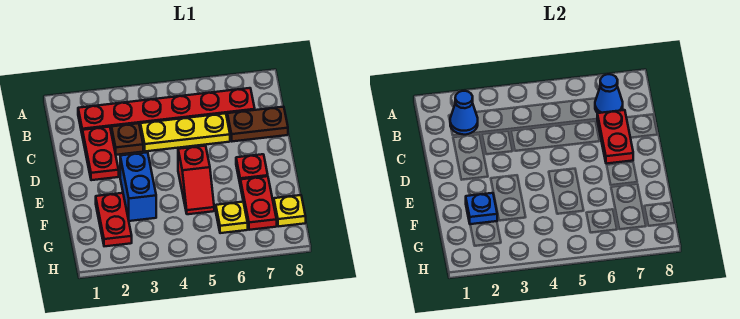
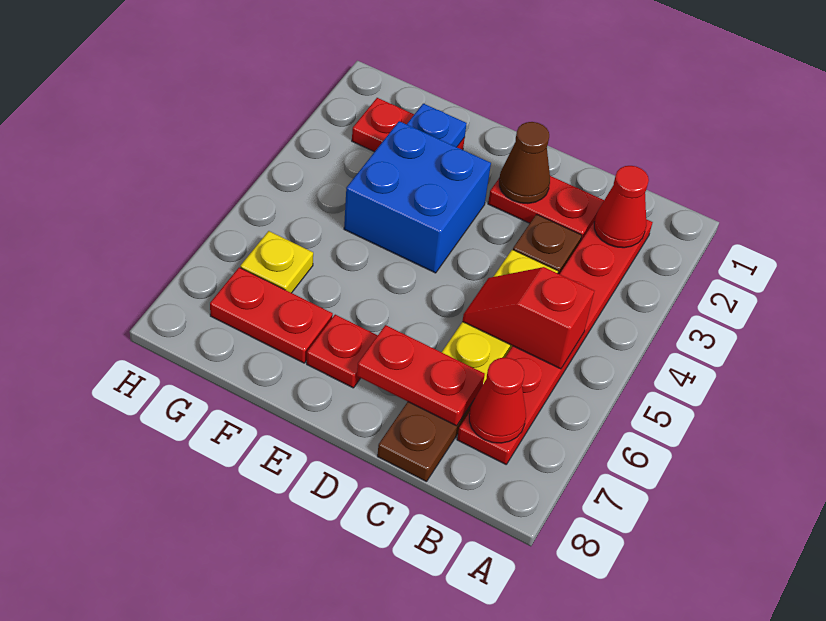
blue cone B2 level 2 -> red cone B2 level 2
blue cone B7 level 2 -> red cone B7 level 2
none -> brown cone D2 level 2
blue brick E3:F3 level 1 -> blue brick E3:F4 level 1
red slope E5:F5 level 1 top E -> red slope B5:C5 level 2 top B
yellow plate G8 level 1 -> none

